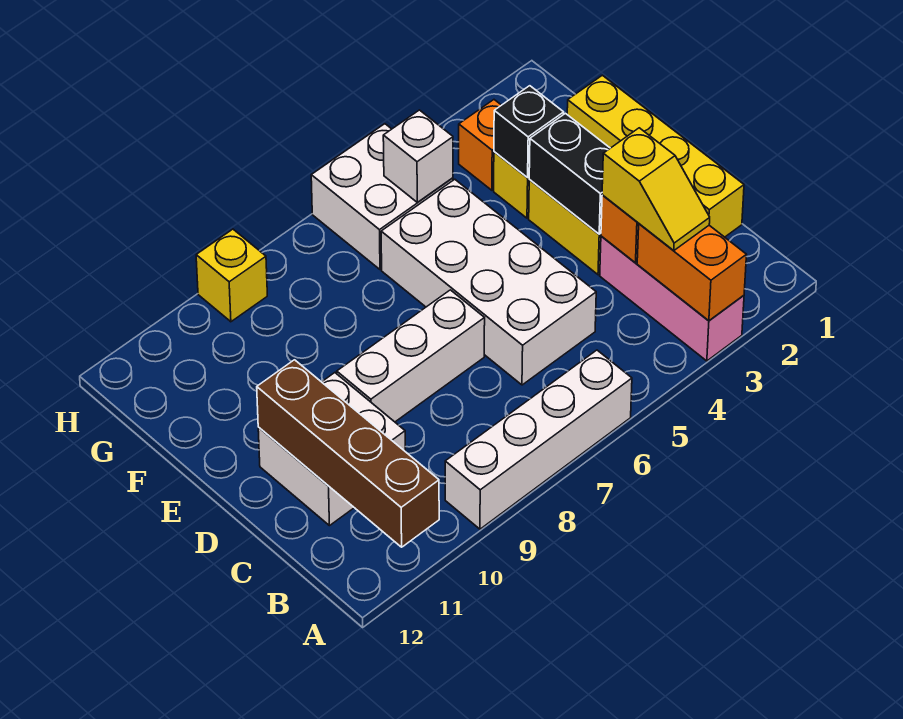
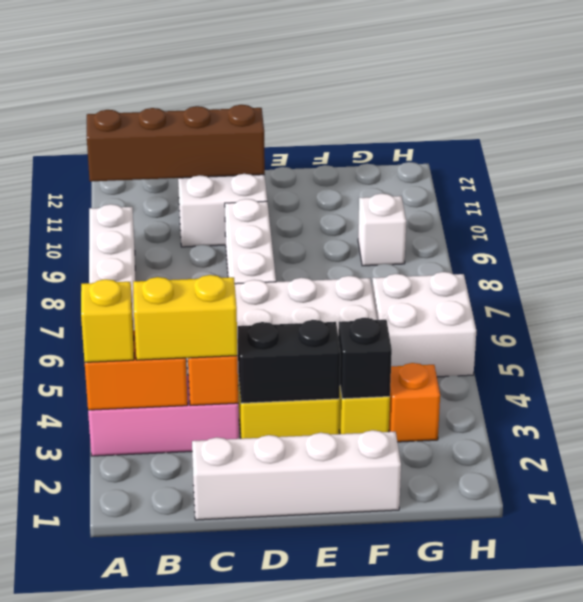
yellow slope B3:C3 level 3 top C -> yellow brick B3:C3 level 3
yellow brick C1:F1 level 1 -> white brick C1:F1 level 1
white brick G5 level 2 -> white brick G9 level 1
yellow brick H9 level 1 -> yellow brick A3 level 3

